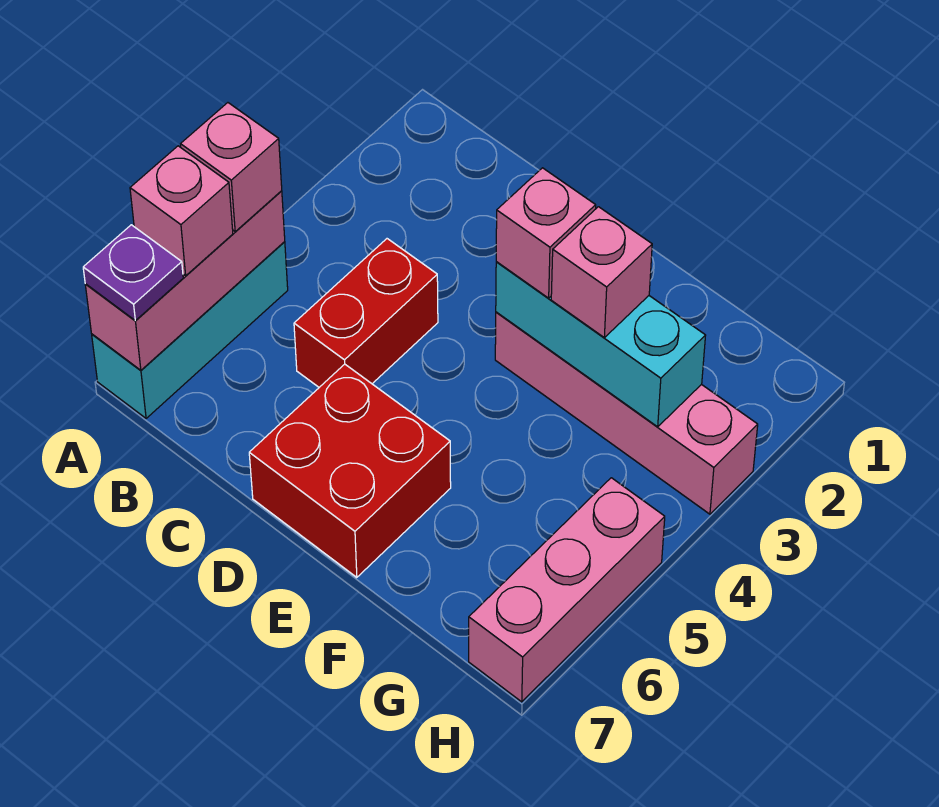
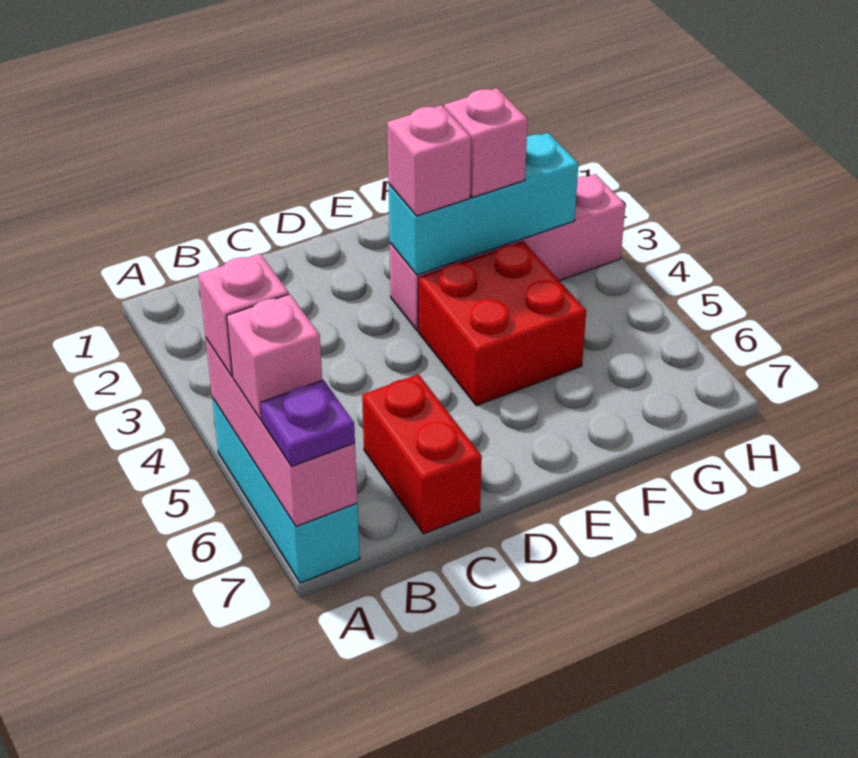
red brick C4:C5 level 1 -> red brick C6:C7 level 1
red brick D6:E7 level 1 -> red brick E4:F5 level 1
pink brick H5:H7 level 1 -> none

